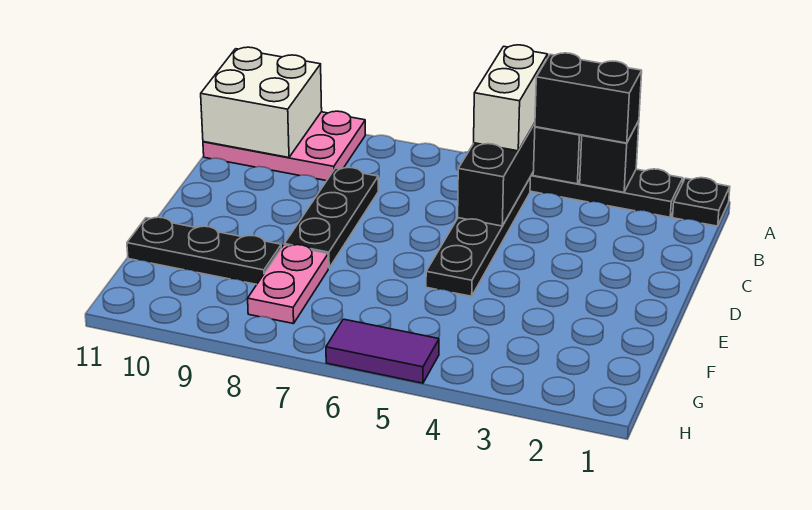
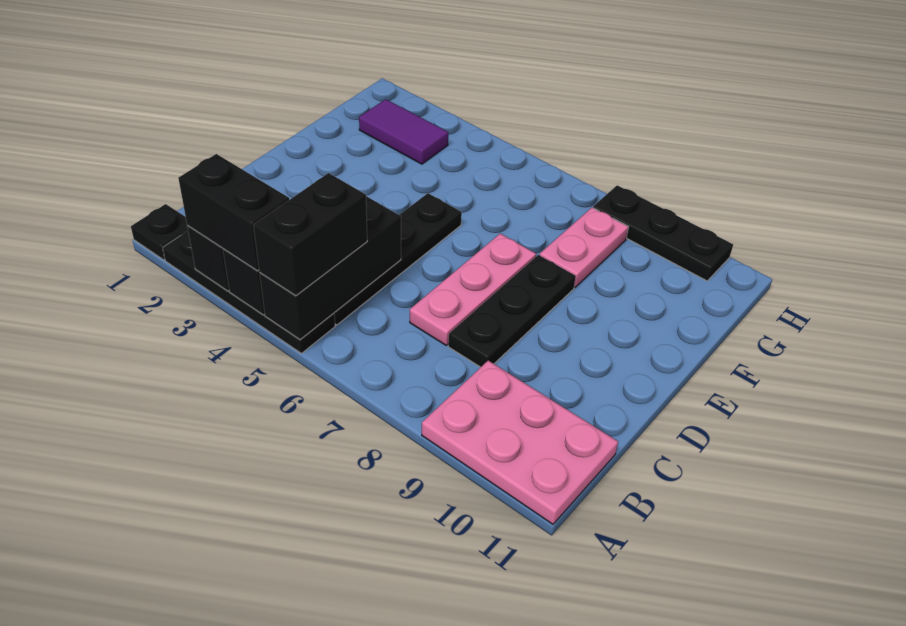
white brick A5:B5 level 3 -> black brick A5:B5 level 3
white brick A10:B11 level 2 -> none
none -> pink plate C7:E7 level 1
black plate F9:F11 level 1 -> black plate H8:H10 level 1
purple tile H5:H6 level 1 -> purple tile G2:G3 level 1

